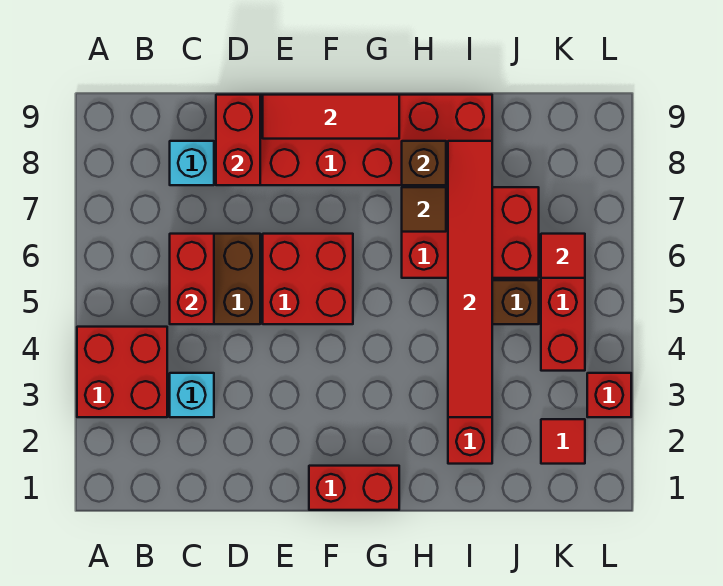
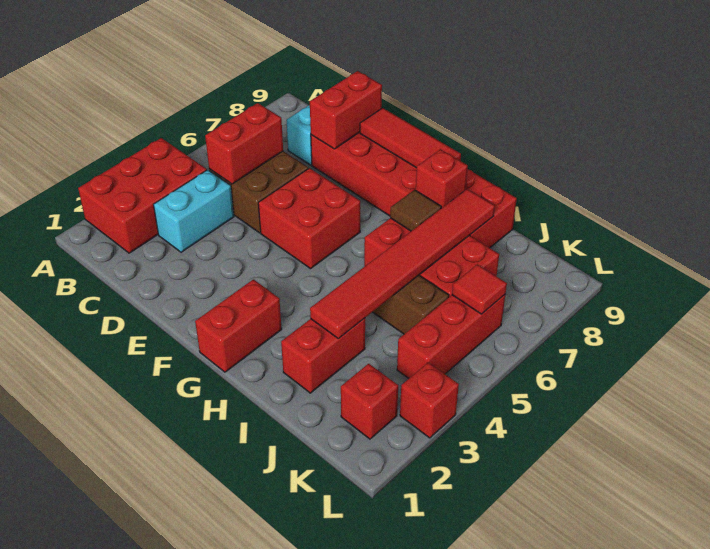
red brick A3:B4 level 1 -> red brick A2:B4 level 1
cyan brick C3 level 1 -> cyan brick C3:C4 level 1
red brick F1:G1 level 1 -> red brick G1:G2 level 1
brown brick H8 level 2 -> red brick H8 level 2
red tile K2 level 1 -> red brick K2 level 1

